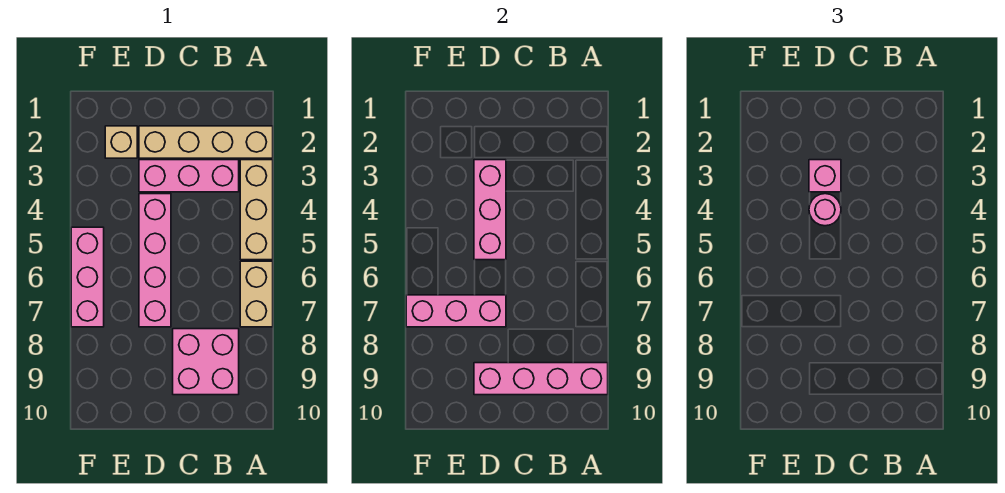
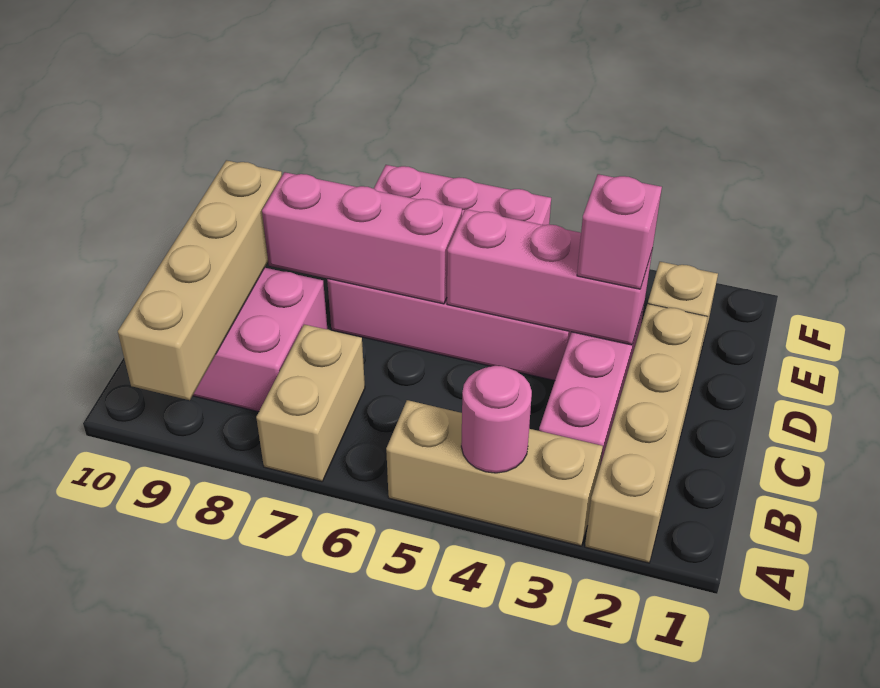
tan brick A6:A7 level 1 -> tan brick A7:B7 level 1
pink brick A9:D9 level 2 -> tan brick A9:D9 level 2
pink round brick D4 level 3 -> pink round brick A4 level 2
pink brick D7:F7 level 2 -> pink brick D6:D8 level 2

